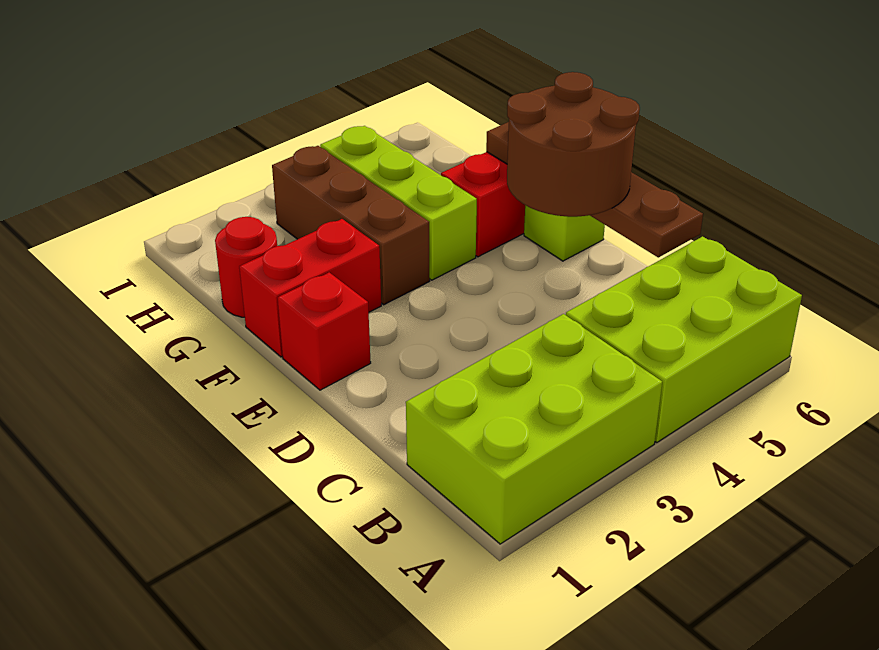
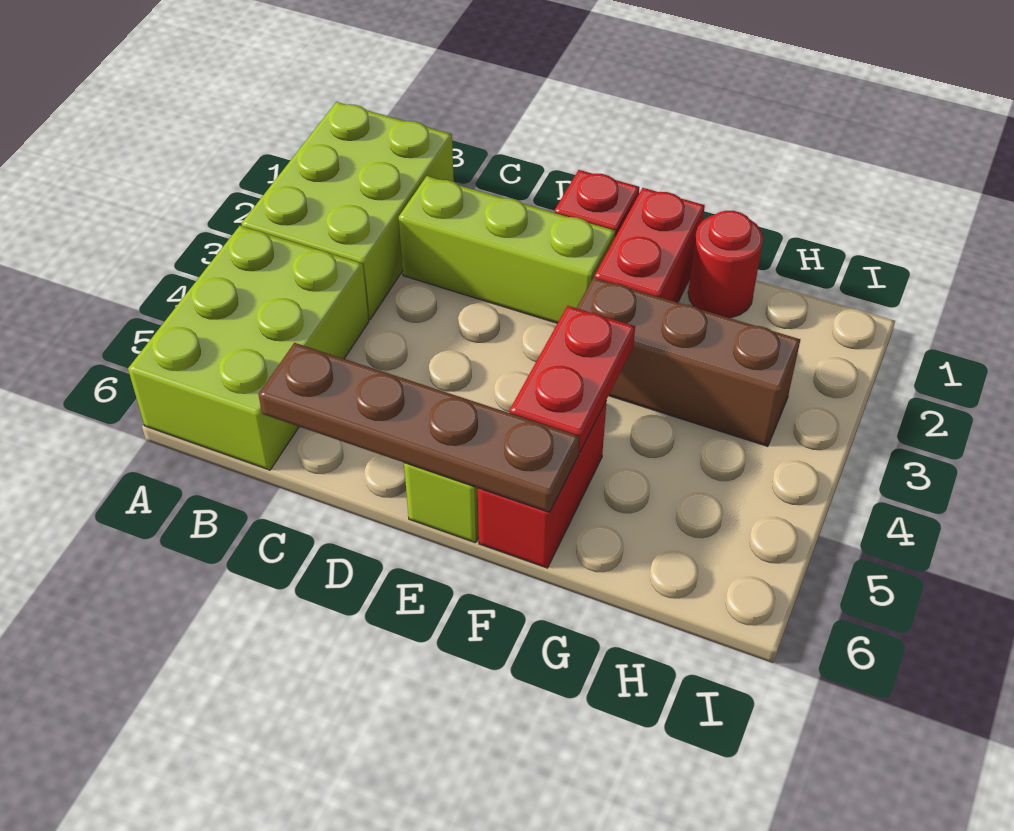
brown round brick D5:E6 level 3 -> none
lime brick F4:H4 level 1 -> lime brick C2:E2 level 1
none -> red plate F4:F5 level 2

